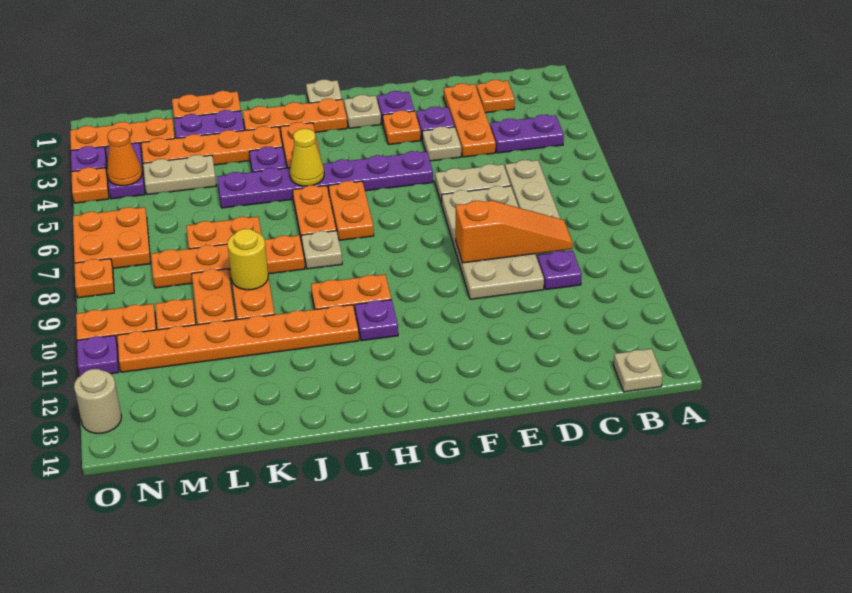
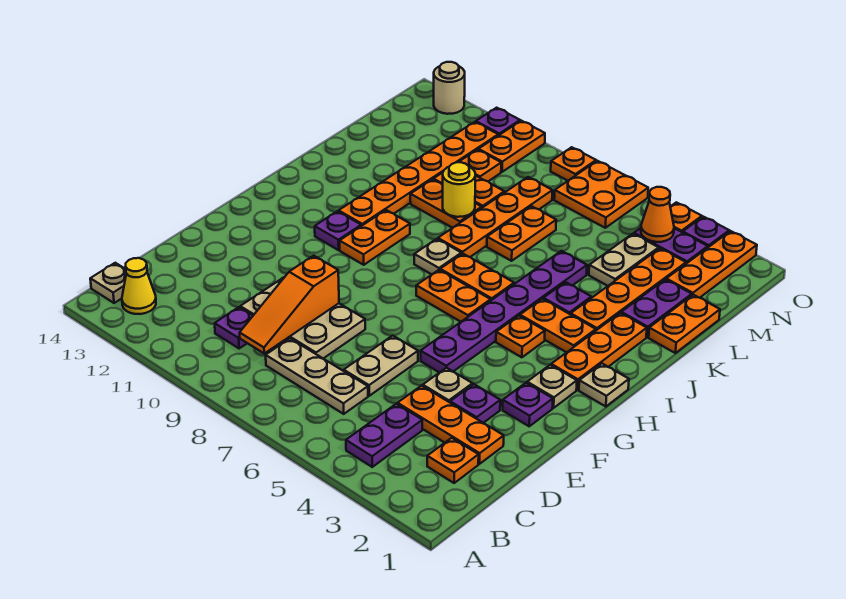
tan plate D7:E10 level 1 -> tan plate D8:E10 level 1
orange plate F3 level 1 -> orange plate H4 level 1
yellow cone I5 level 2 -> yellow cone B13 level 1

